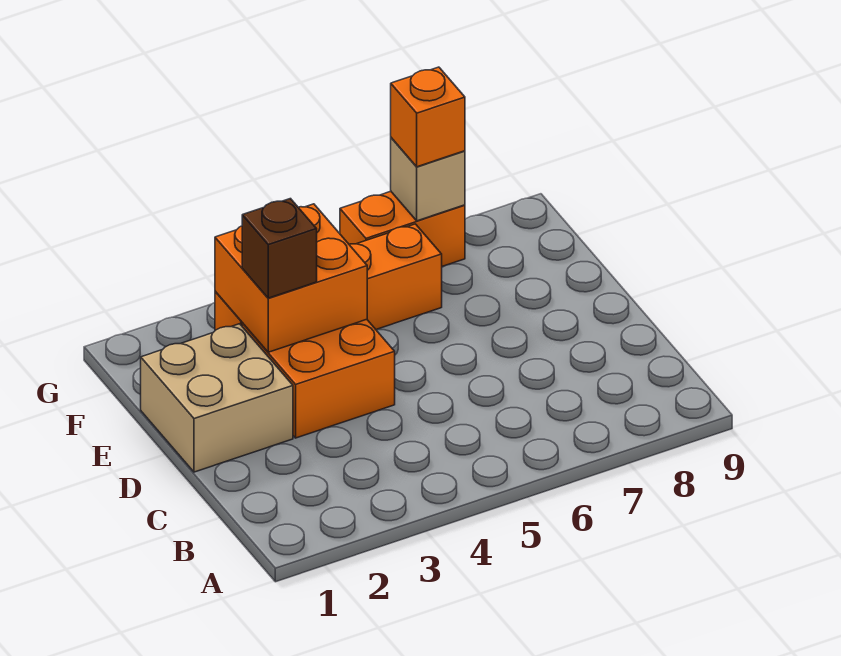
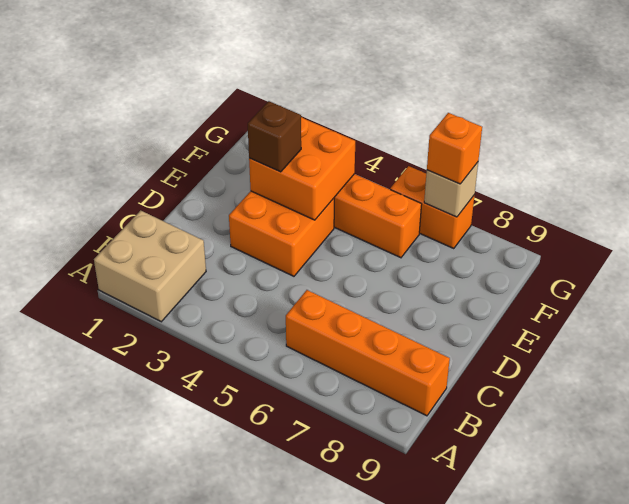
none -> orange brick B6:B9 level 1
tan brick D1:E2 level 1 -> tan brick A1:B2 level 1

